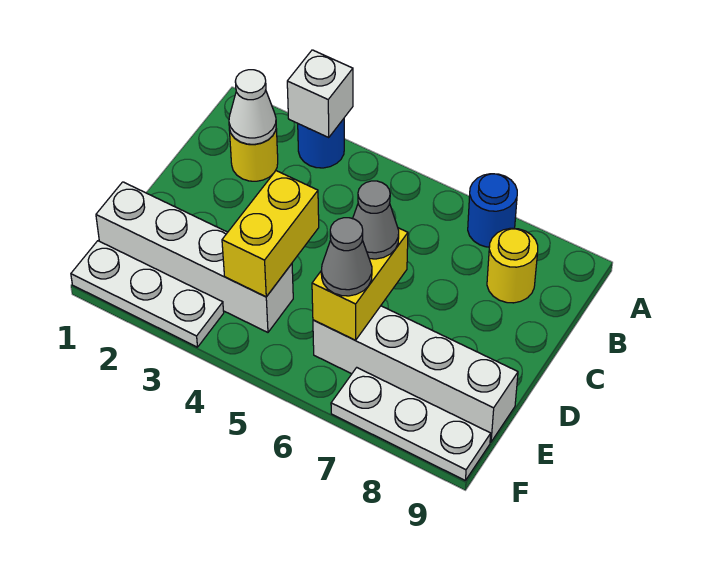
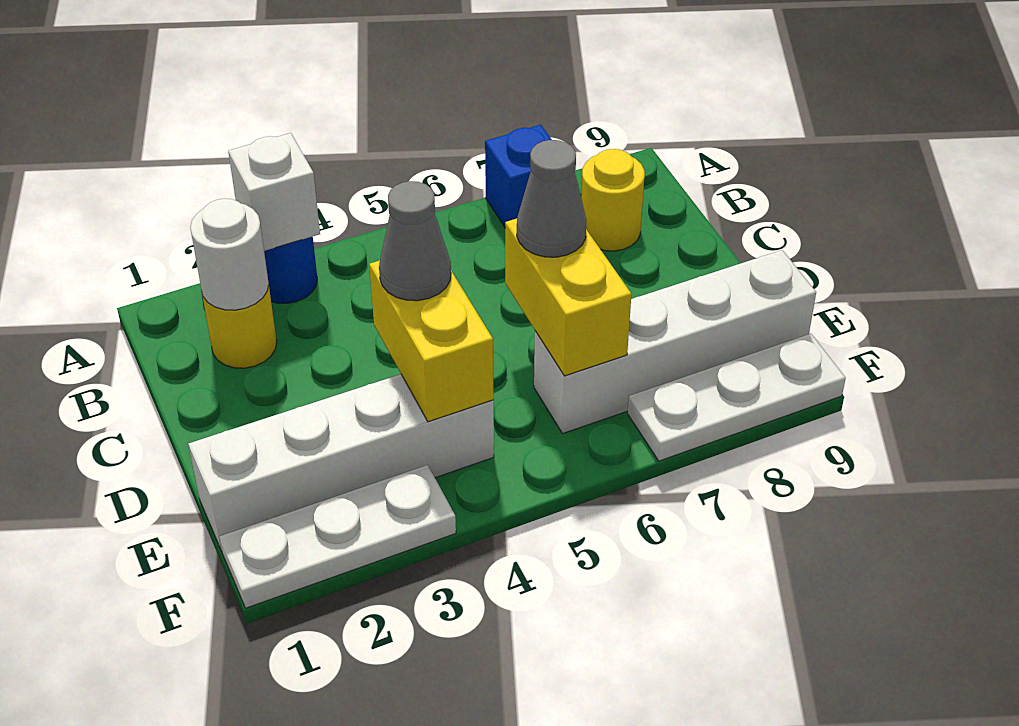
blue round brick A7 level 1 -> blue brick A7 level 1
white cone B2 level 2 -> white round brick B2 level 2
grey cone E6 level 3 -> grey cone D4 level 3

